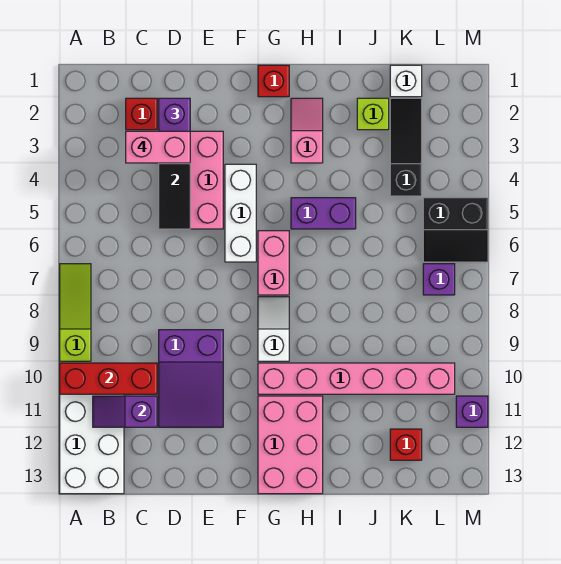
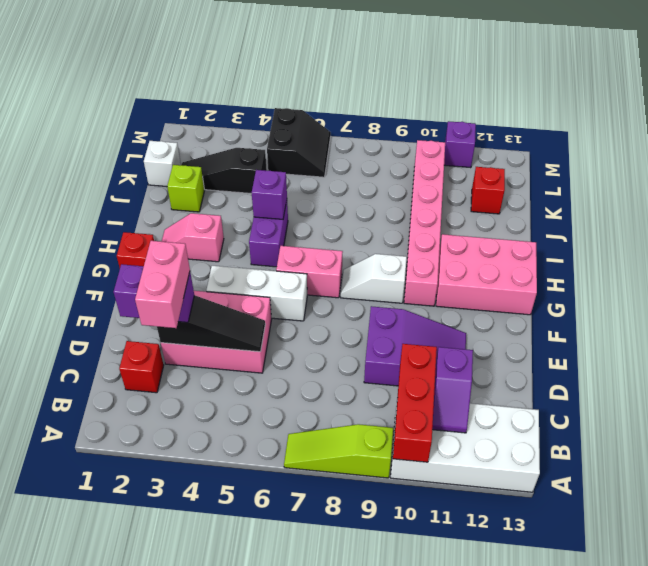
purple brick L7 level 1 -> purple brick I5 level 2

